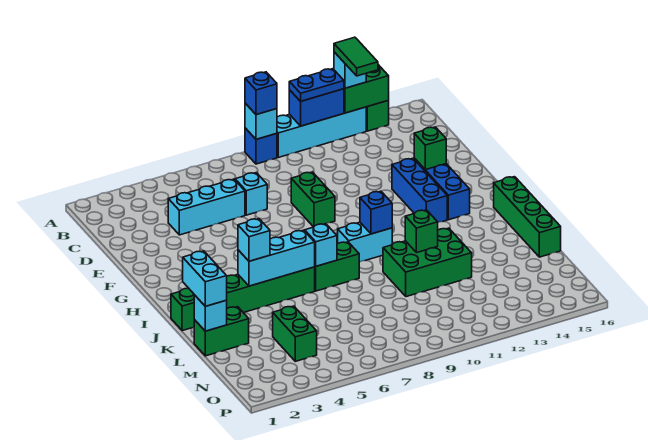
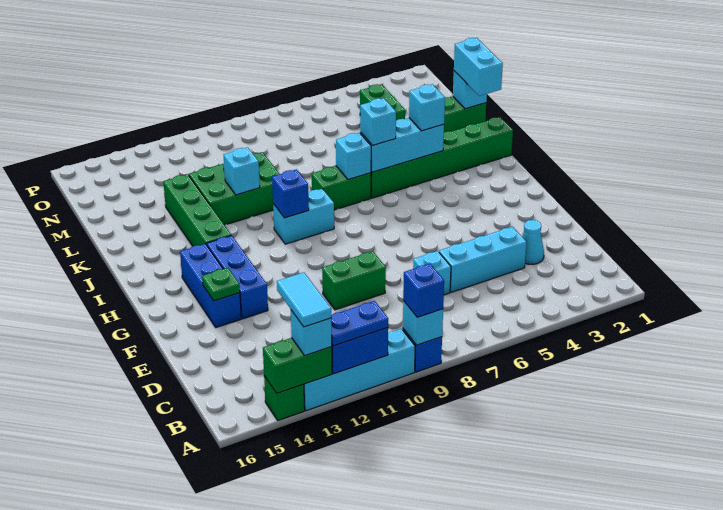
green tile A13:B13 level 4 -> cyan tile A13:B13 level 4
none -> cyan cone D3 level 1
green brick E9:F9 level 1 -> green brick E9:E10 level 1
green brick F14 level 2 -> green plate F14 level 2
green brick I16:L16 level 1 -> green brick I13:L13 level 1
none -> cyan brick J6 level 3
green brick K11 level 2 -> cyan brick K11 level 2

